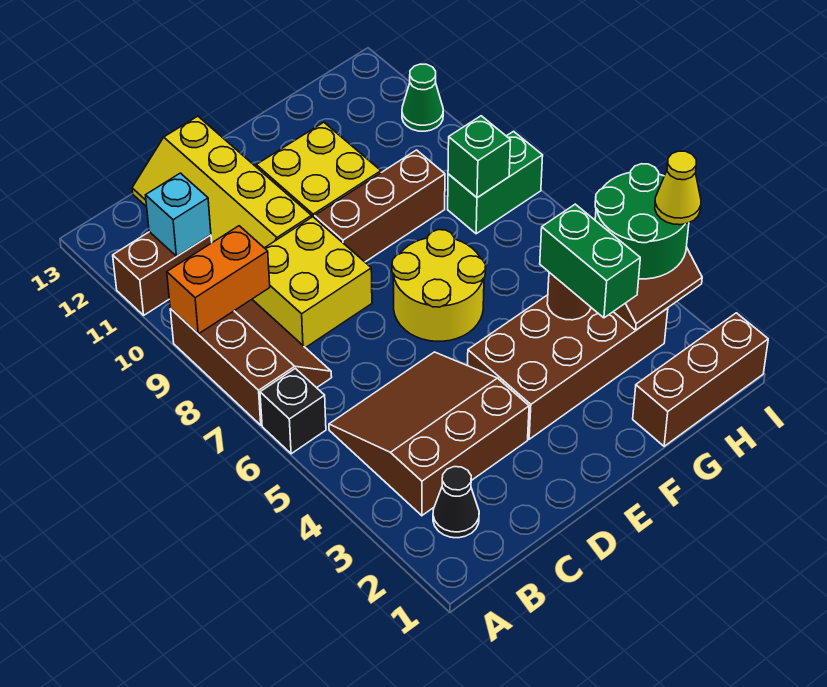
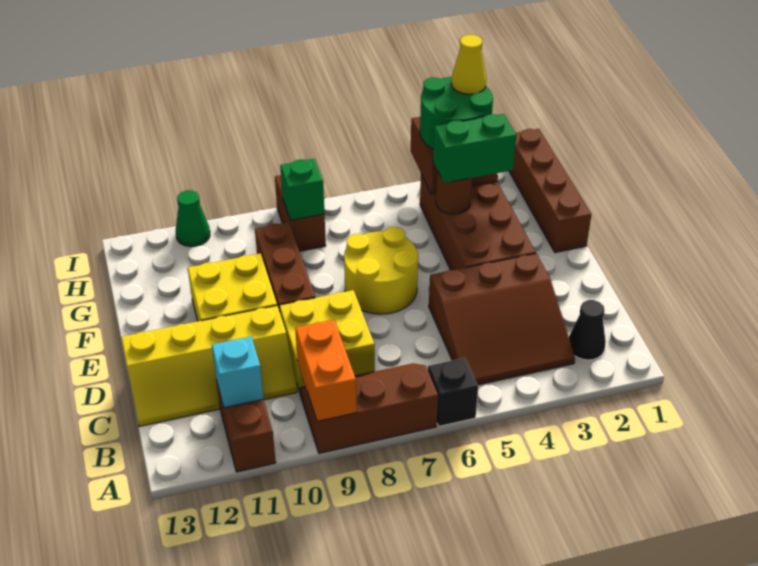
brown slope B3:D5 level 1 top 3 -> brown slope B3:D5 level 1 top D
brown brick G1:I1 level 1 -> brown brick F1:I1 level 1
green brick H8:I8 level 1 -> brown brick H8:I8 level 1

